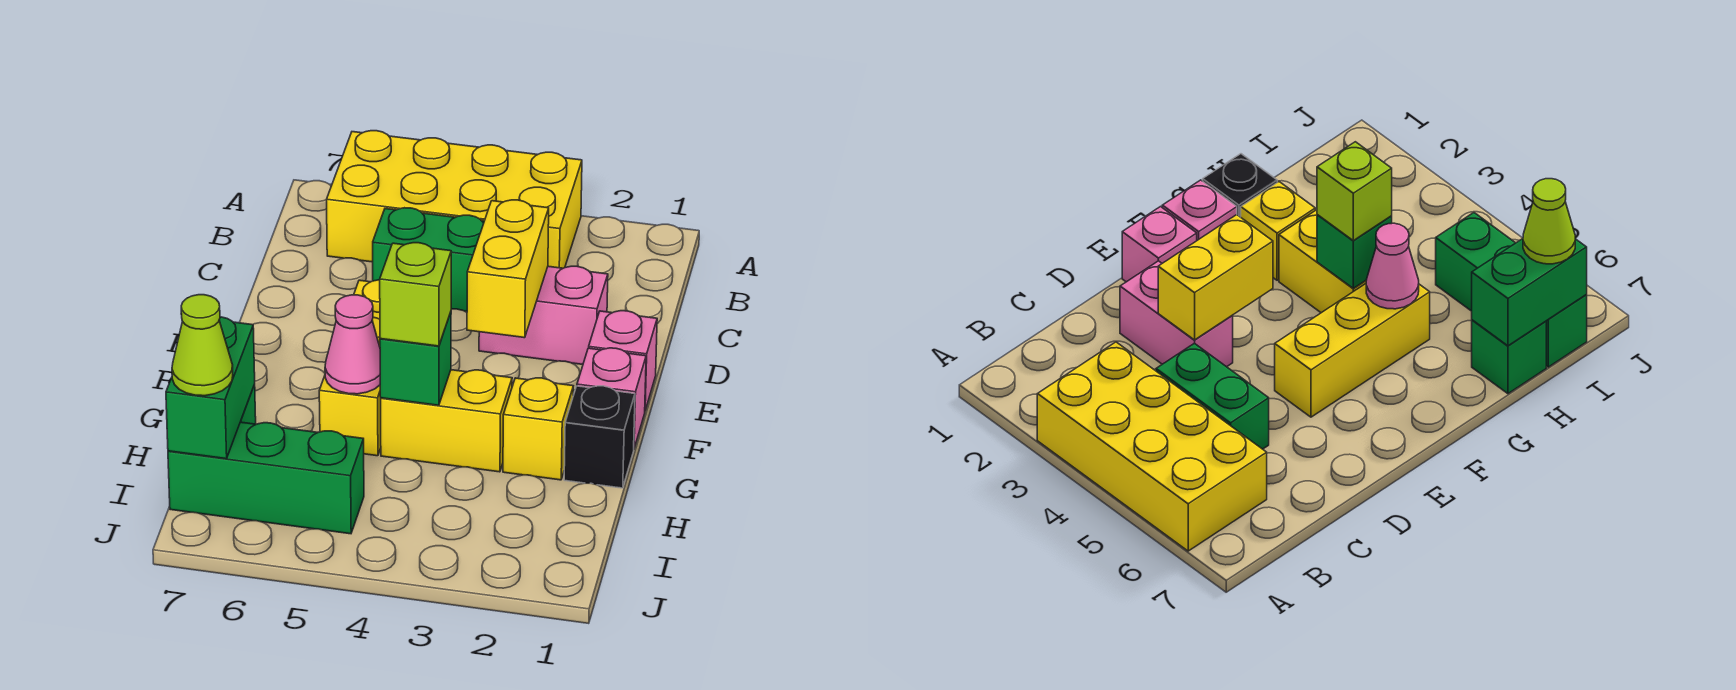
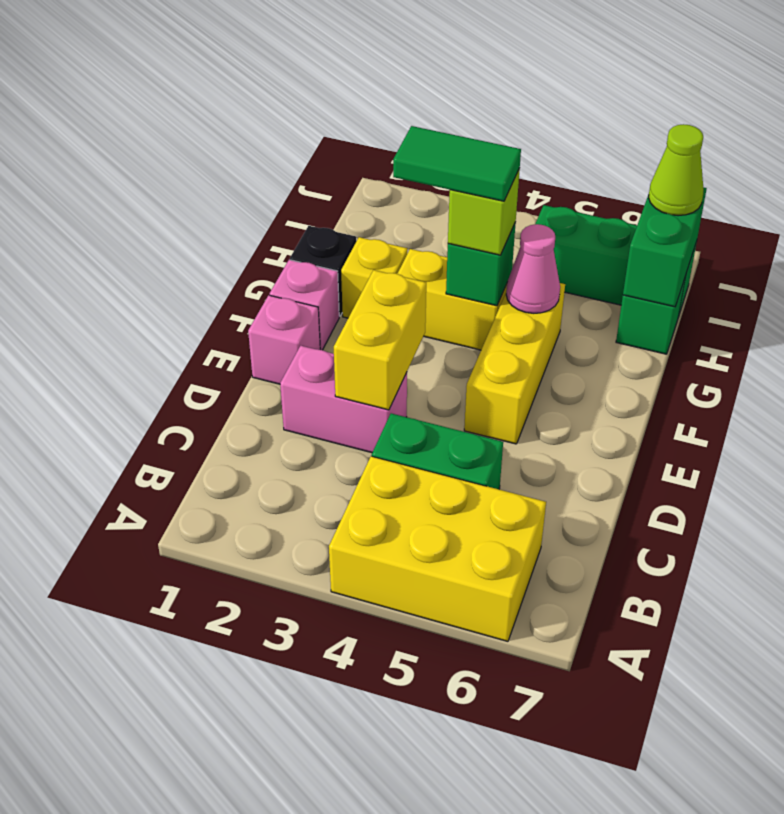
yellow brick A3:B6 level 1 -> yellow brick A4:B6 level 1
none -> green tile G3:G4 level 4

